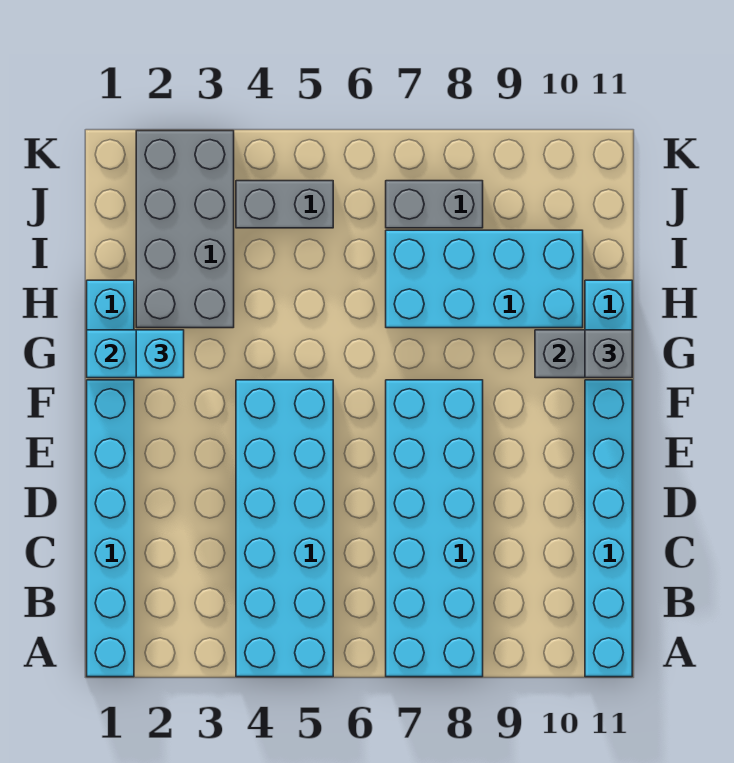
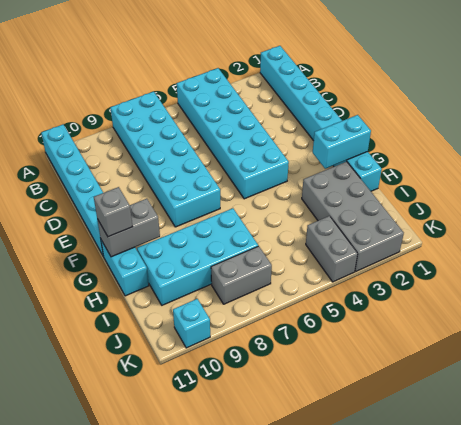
cyan brick G2 level 3 -> cyan brick K10 level 1
grey brick J4:J5 level 1 -> grey brick J4:K4 level 1

